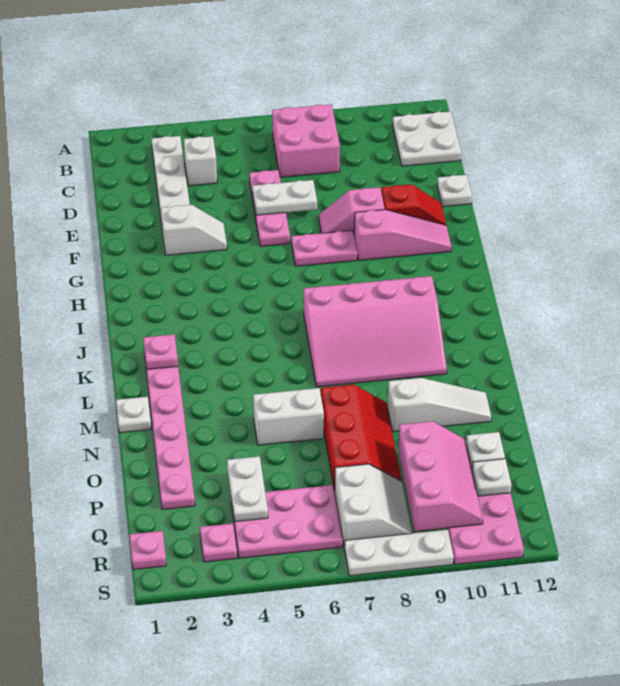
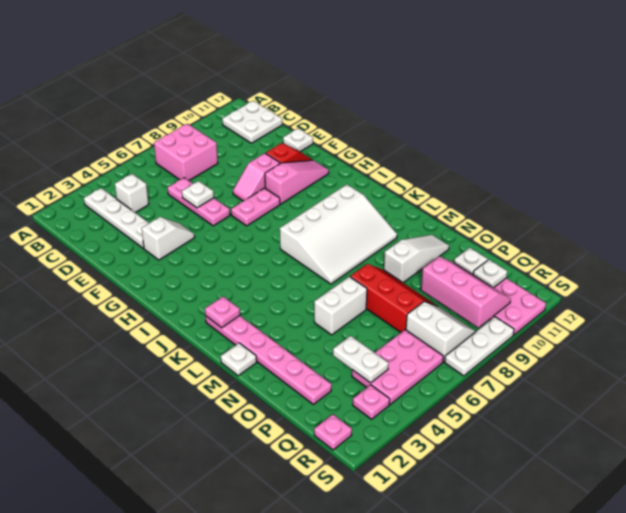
white plate E6:E7 level 2 -> white plate E6 level 2
pink slope J7:L10 level 1 top J -> white slope J7:L10 level 1 top J

